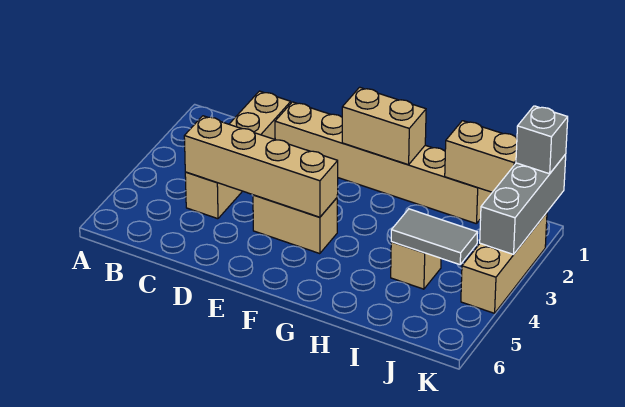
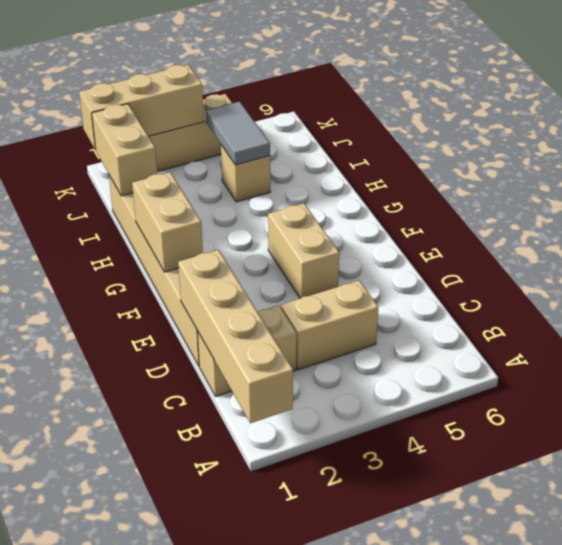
tan brick C4:F4 level 2 -> tan brick A1:D1 level 2
grey brick K1:K3 level 2 -> tan brick K1:K3 level 2
grey brick K1 level 3 -> none

